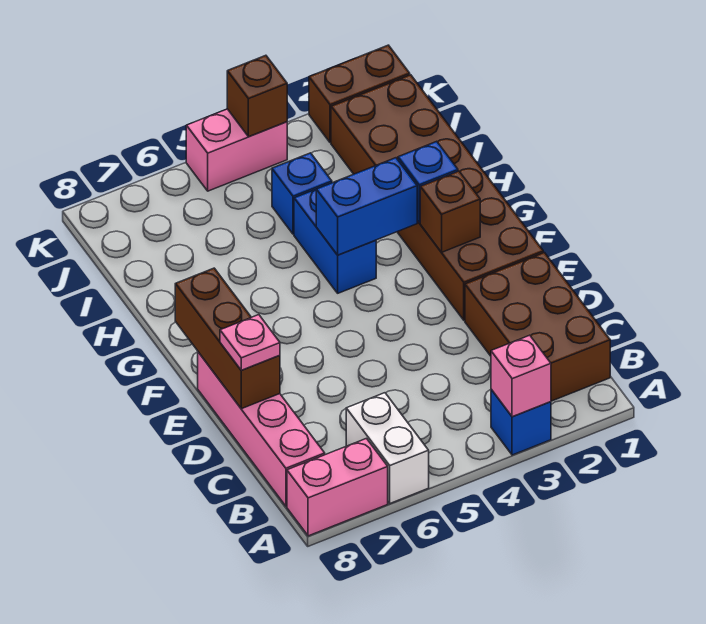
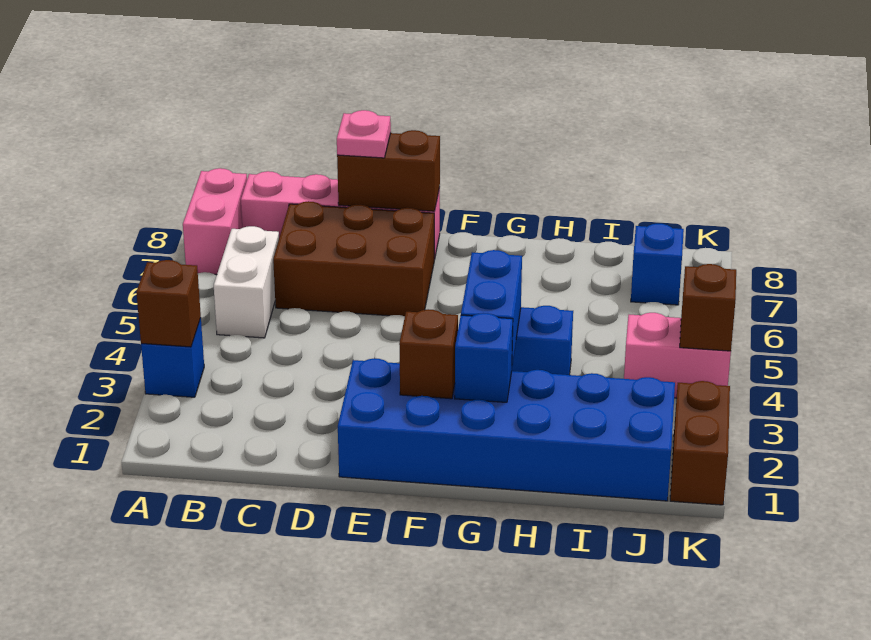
pink brick A3 level 2 -> brown brick A3 level 2
white brick A6:B6 level 1 -> white brick B5:B6 level 1
brown brick B1:D2 level 1 -> brown brick C6:E7 level 1
brown brick D8:F8 level 2 -> brown brick D8:E8 level 2
brown brick E1:J2 level 1 -> blue brick E1:J2 level 1
blue brick I4 level 1 -> blue brick J7 level 1
pink brick K4:K5 level 1 -> pink brick J4:K4 level 1

